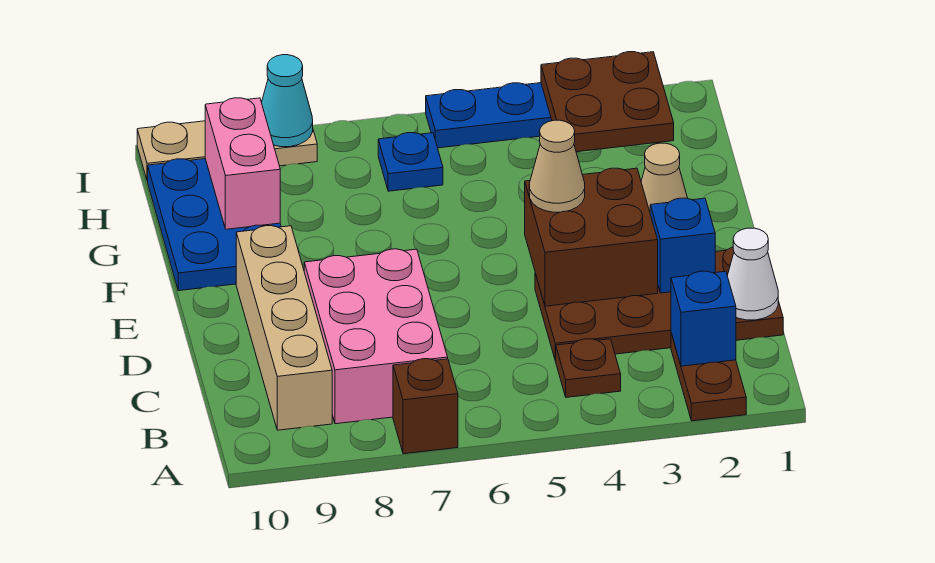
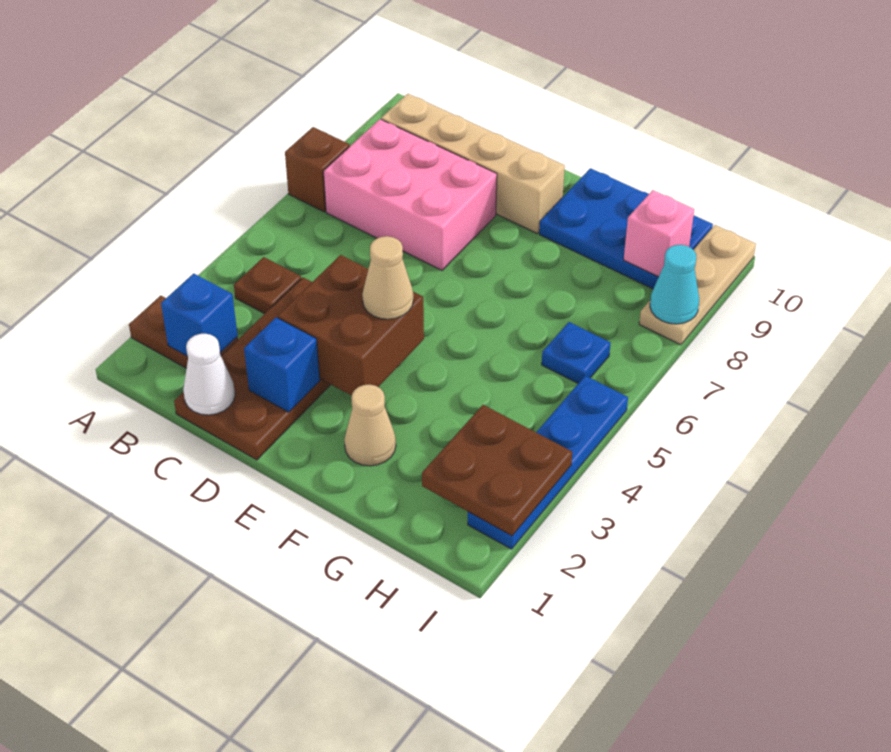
pink brick G9:H9 level 2 -> pink brick H9 level 2

